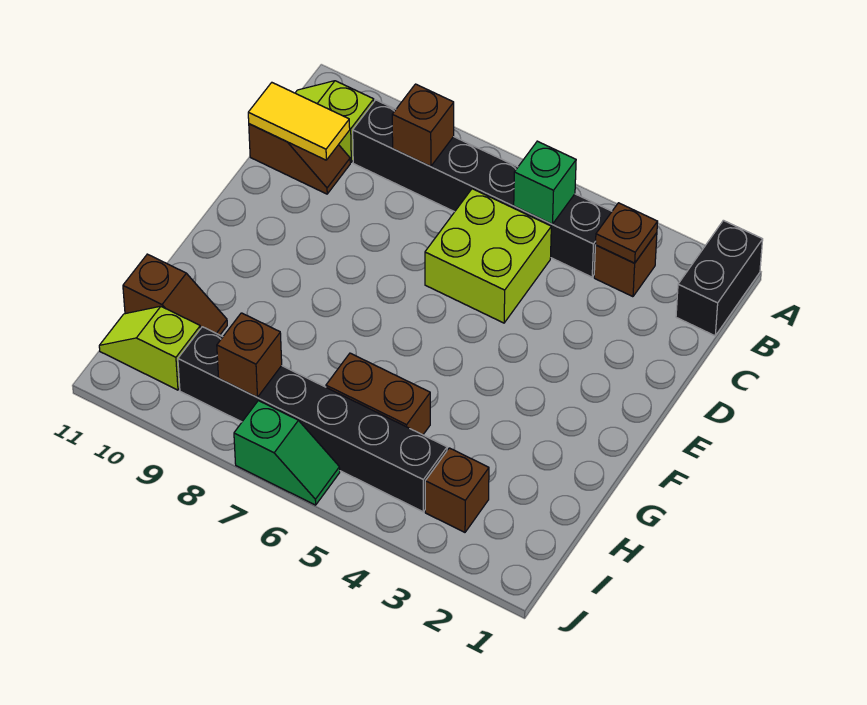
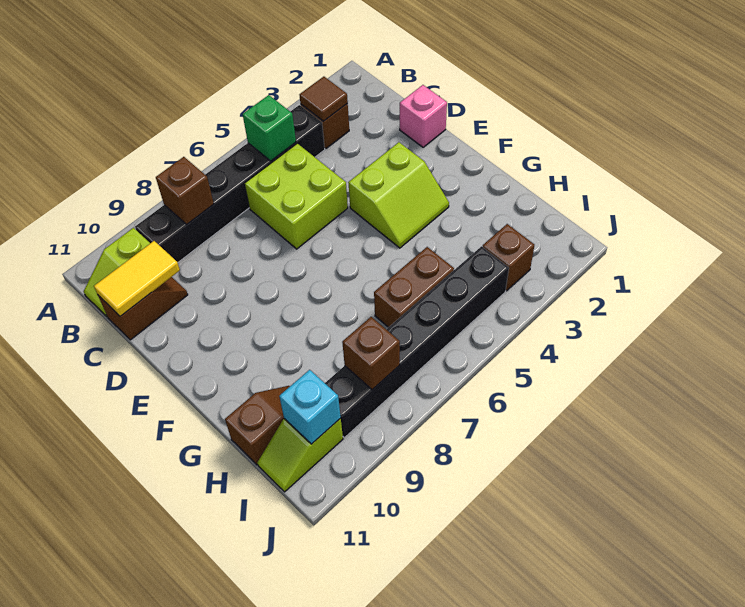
black brick A1:B1 level 1 -> none
brown plate B3 level 2 -> brown tile B3 level 2
none -> pink brick D1 level 1
none -> lime slope E3:F4 level 1 top E
none -> cyan brick I10 level 2
green slope J6:J7 level 1 top 7 -> none

